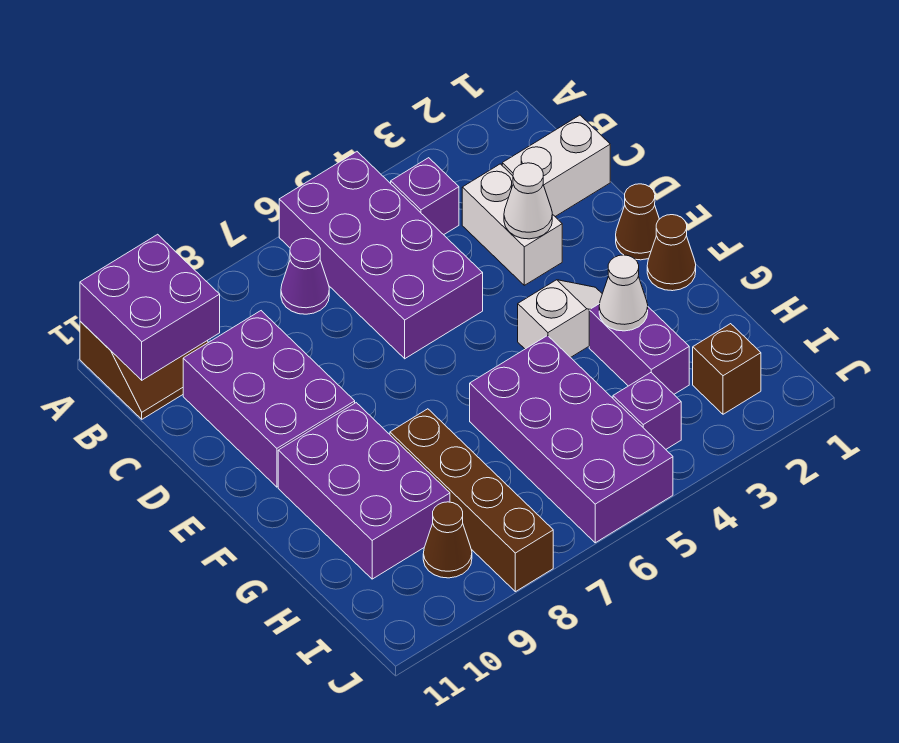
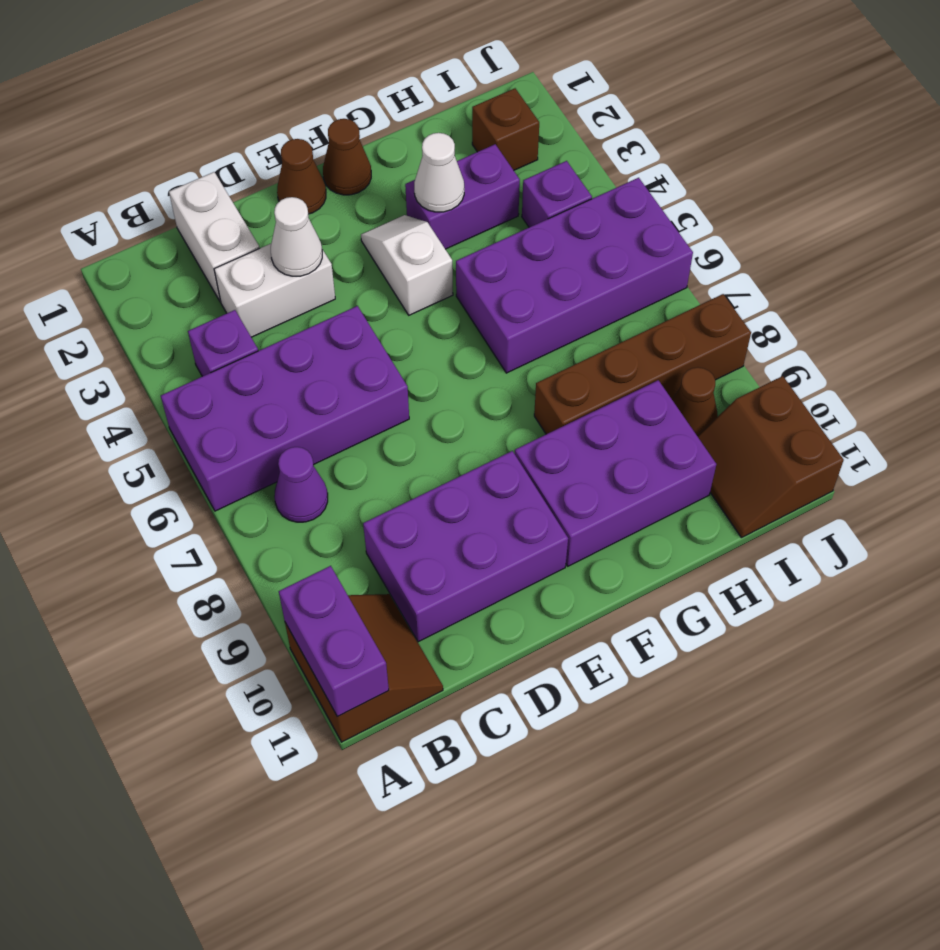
purple brick A10:B11 level 2 -> purple brick A10:A11 level 2
none -> brown slope I10:J11 level 1 top J

